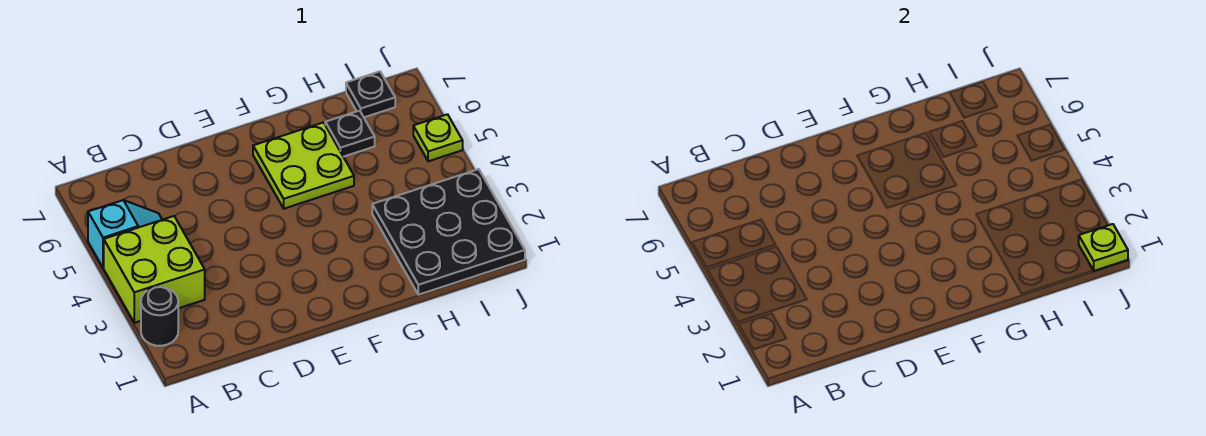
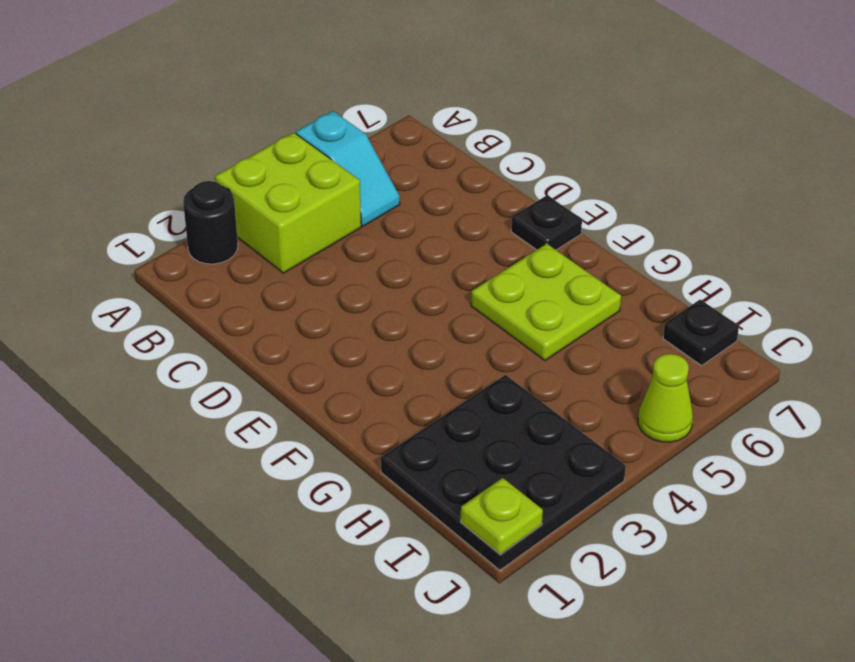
black plate H6 level 1 -> black plate E7 level 1
lime plate J5 level 1 -> lime cone J5 level 1

